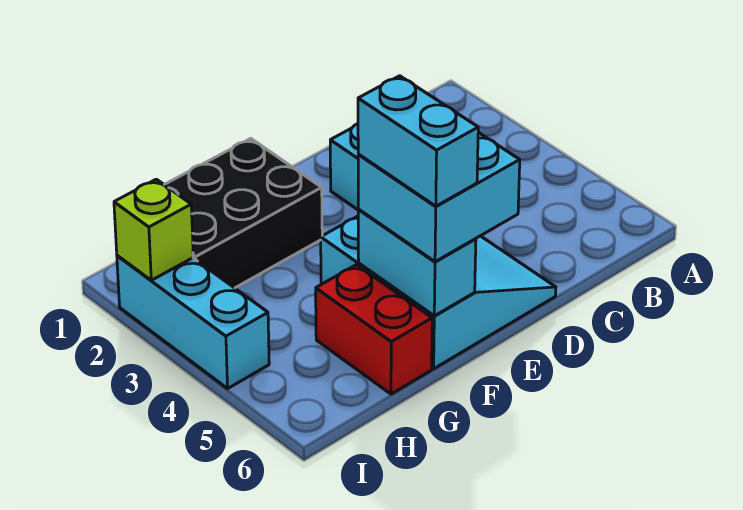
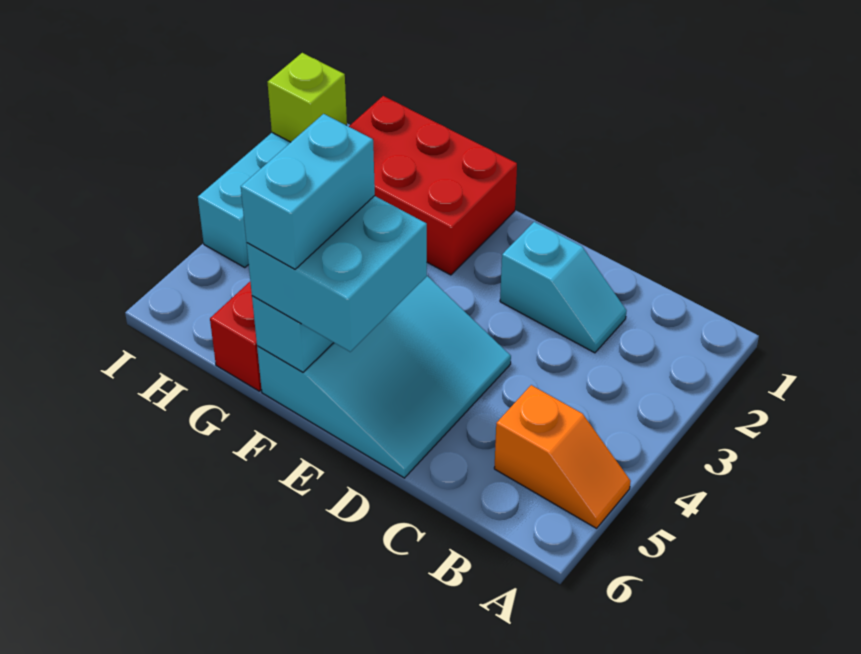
none -> orange slope A5:B5 level 1 top B
black brick F1:H2 level 1 -> red brick F1:H2 level 1

